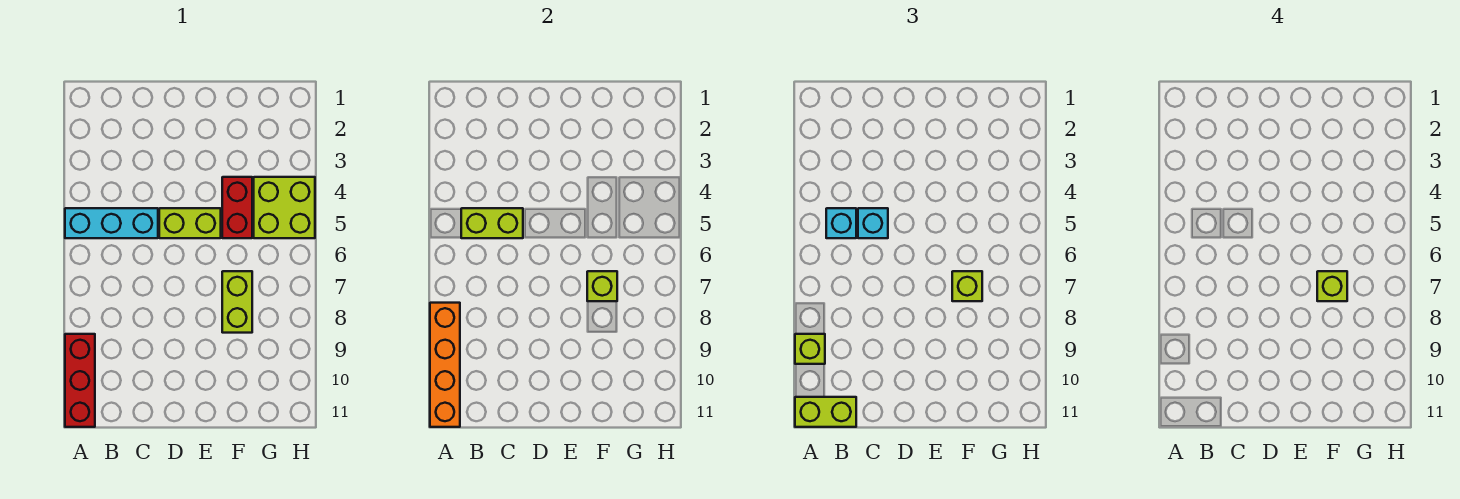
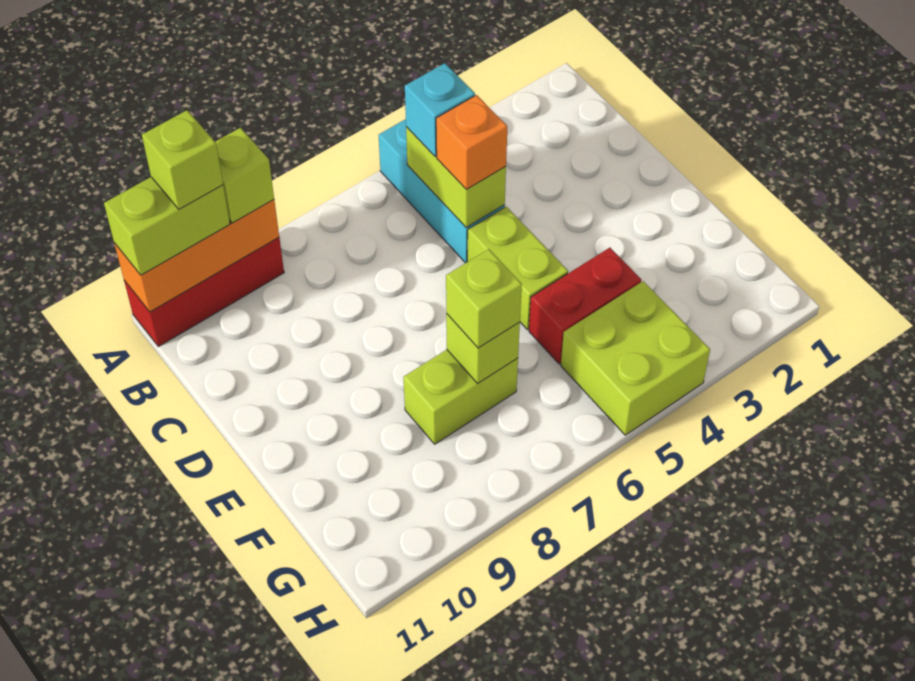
orange brick A8:A11 level 2 -> orange brick A9:A11 level 2
lime brick A11:B11 level 3 -> lime brick A10:A11 level 3
cyan brick C5 level 3 -> orange brick C5 level 3
lime brick F7 level 4 -> lime brick A10 level 4

